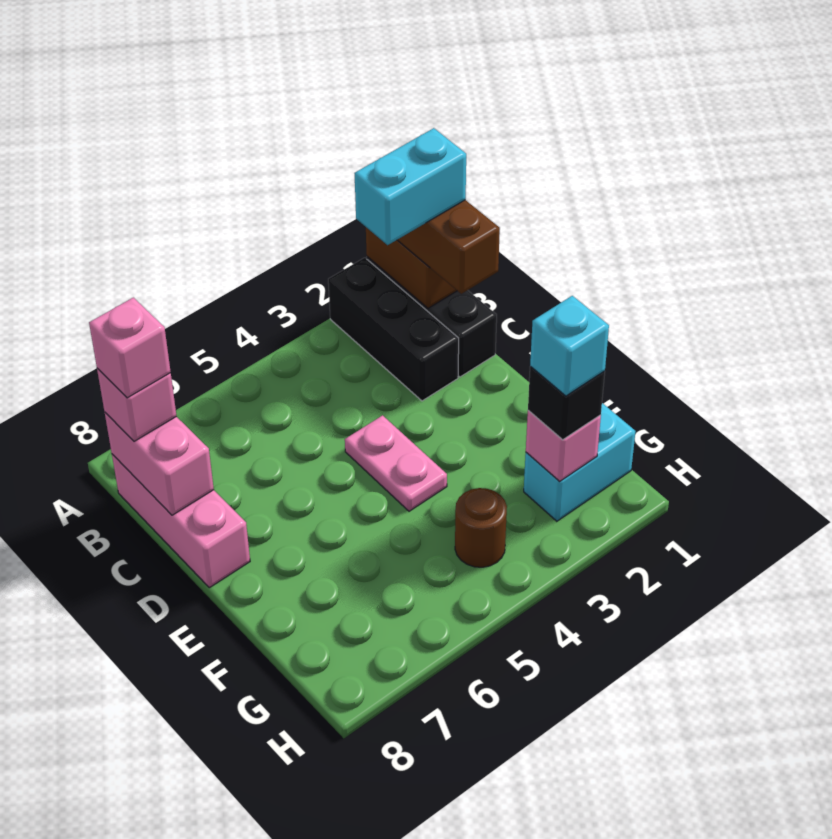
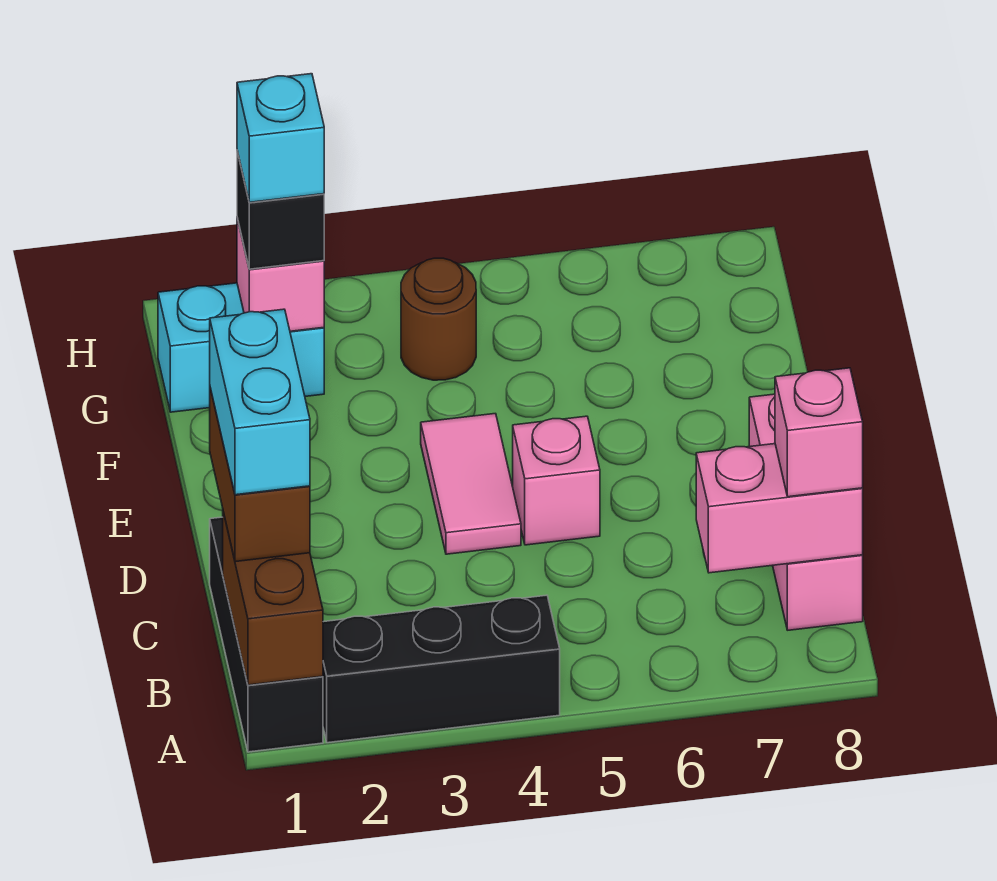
black brick A2:C2 level 1 -> black brick A2:A4 level 1
cyan brick B1:B2 level 4 -> cyan brick B1:C1 level 4
pink brick B8:C8 level 2 -> pink brick B7:B8 level 2
pink brick B8 level 4 -> pink brick D5 level 1
pink plate D4:E4 level 1 -> pink tile D4:E4 level 1

